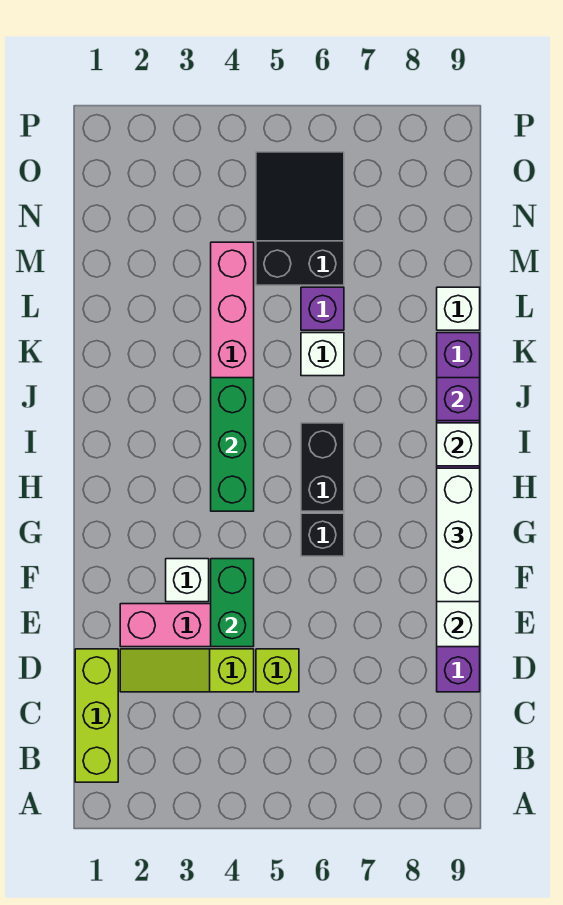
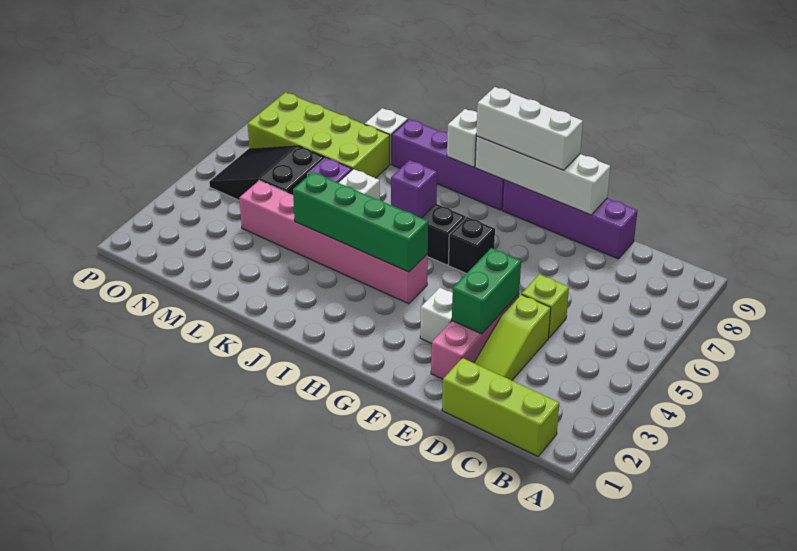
green brick E4:F4 level 2 -> green brick E3:E4 level 2
green brick H4:J4 level 2 -> green brick H4:K4 level 2
purple brick J9 level 2 -> purple brick I6 level 2
none -> lime brick L7:O8 level 1

